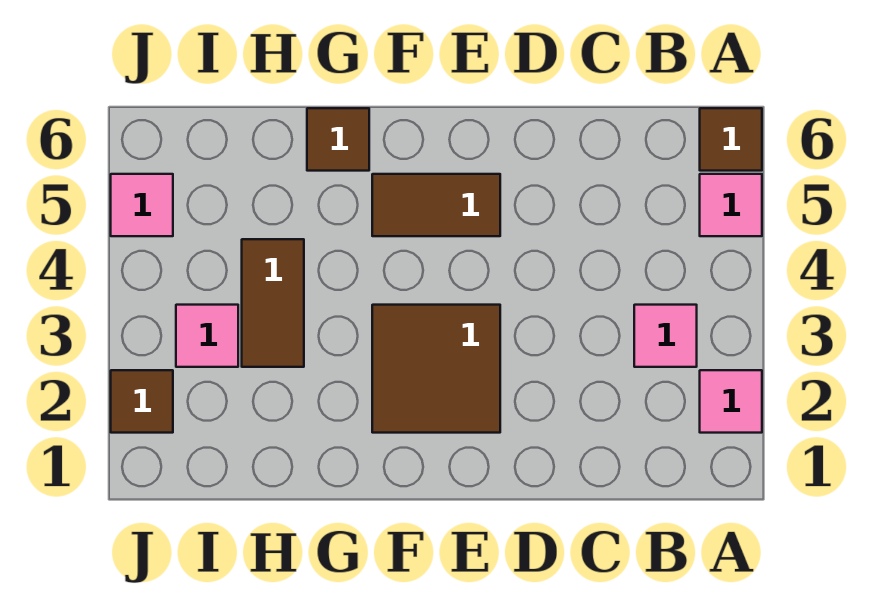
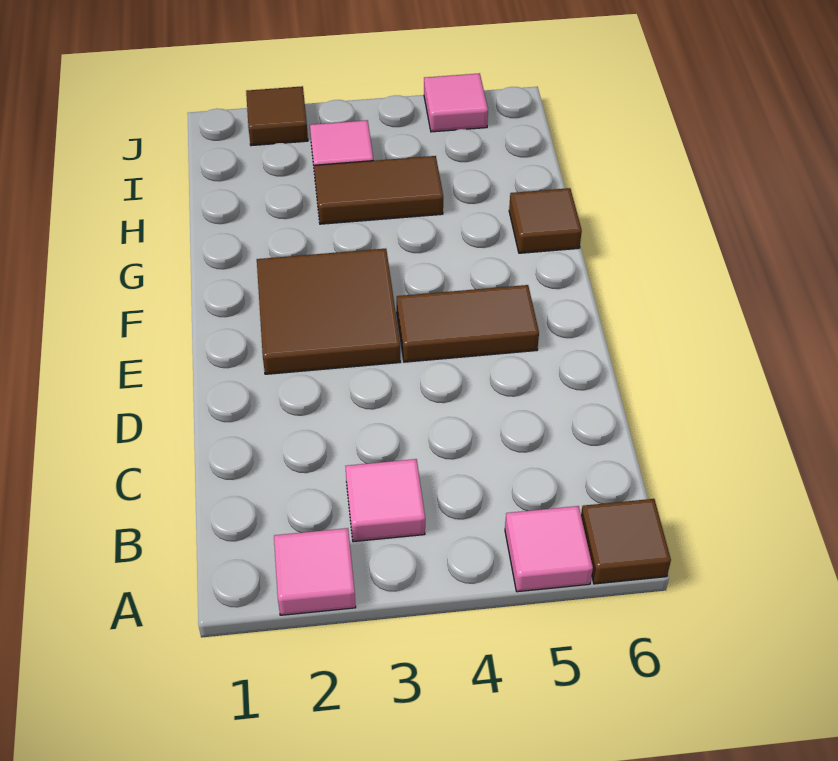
brown tile E5:F5 level 1 -> brown tile E4:E5 level 1

